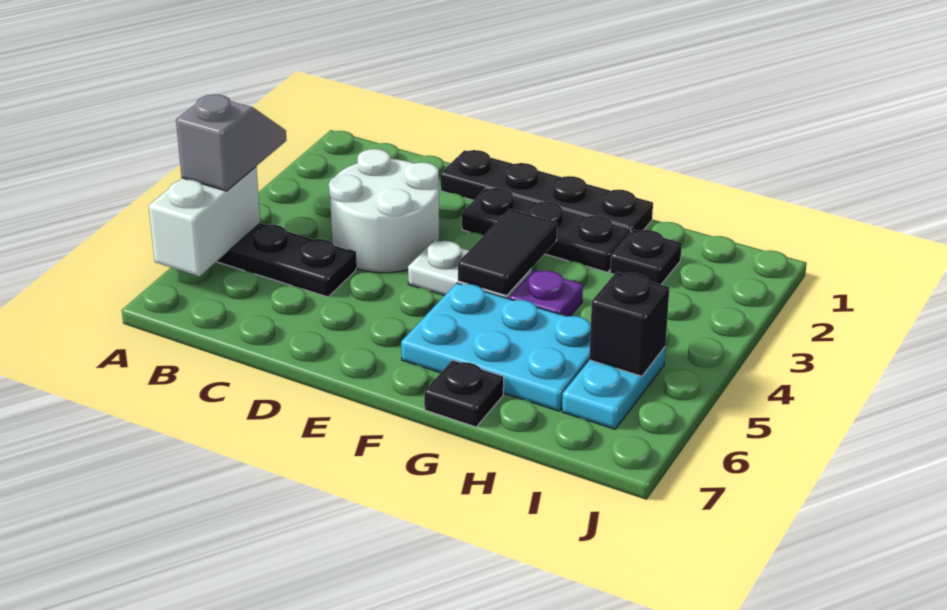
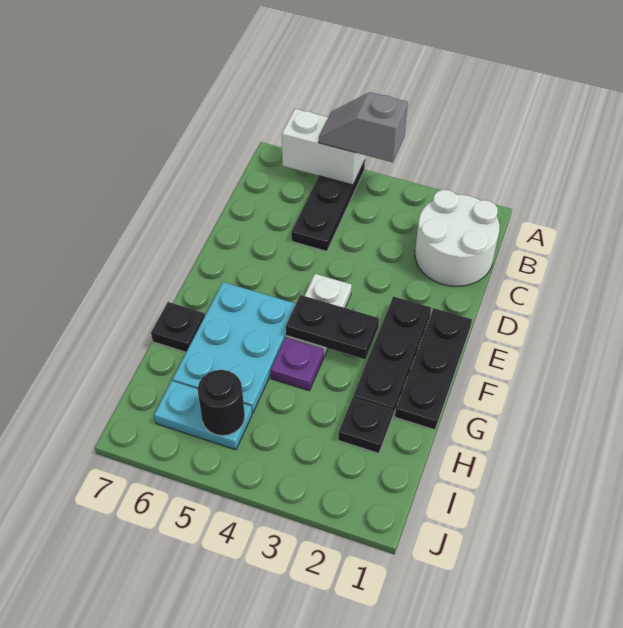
grey slope A4:A5 level 3 top 5 -> grey slope A4:A5 level 3 top 4
white round brick C3:D4 level 1 -> white round brick B1:C2 level 1
black plate D1:G1 level 1 -> black plate E1:G1 level 1
black tile F3:F4 level 2 -> black plate F3:F4 level 2
black brick I5 level 2 -> black round brick I5 level 2

